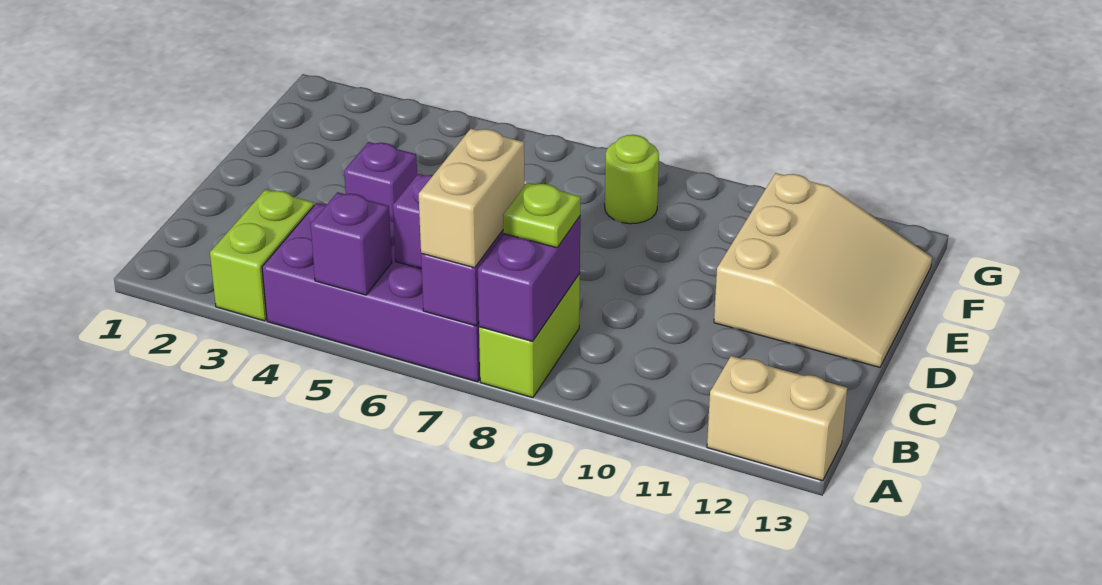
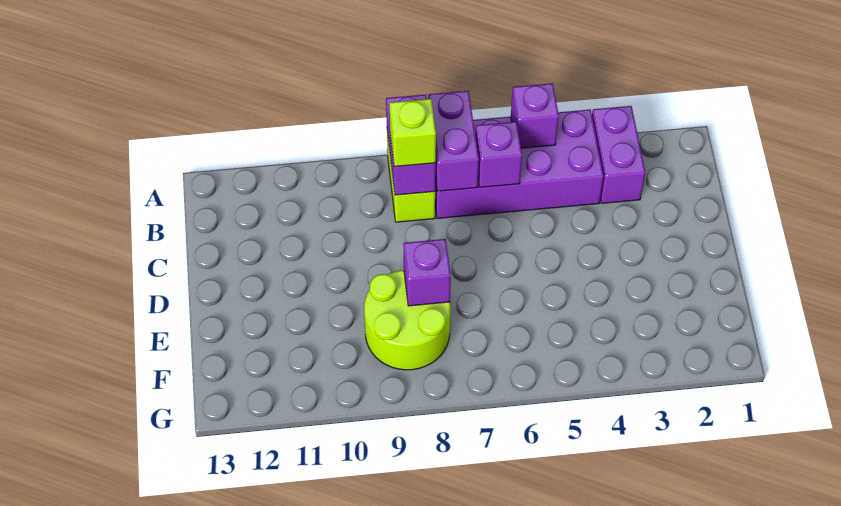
lime brick A3:B3 level 1 -> purple brick A3:B3 level 1
tan brick A7:B7 level 3 -> none
tan brick A12:A13 level 1 -> none
lime plate B8 level 3 -> lime brick B8 level 3
purple brick D4 level 1 -> purple brick E8 level 2
tan slope D11:F13 level 1 top 11 -> none
lime round brick F8 level 1 -> lime round brick E8:F9 level 1

